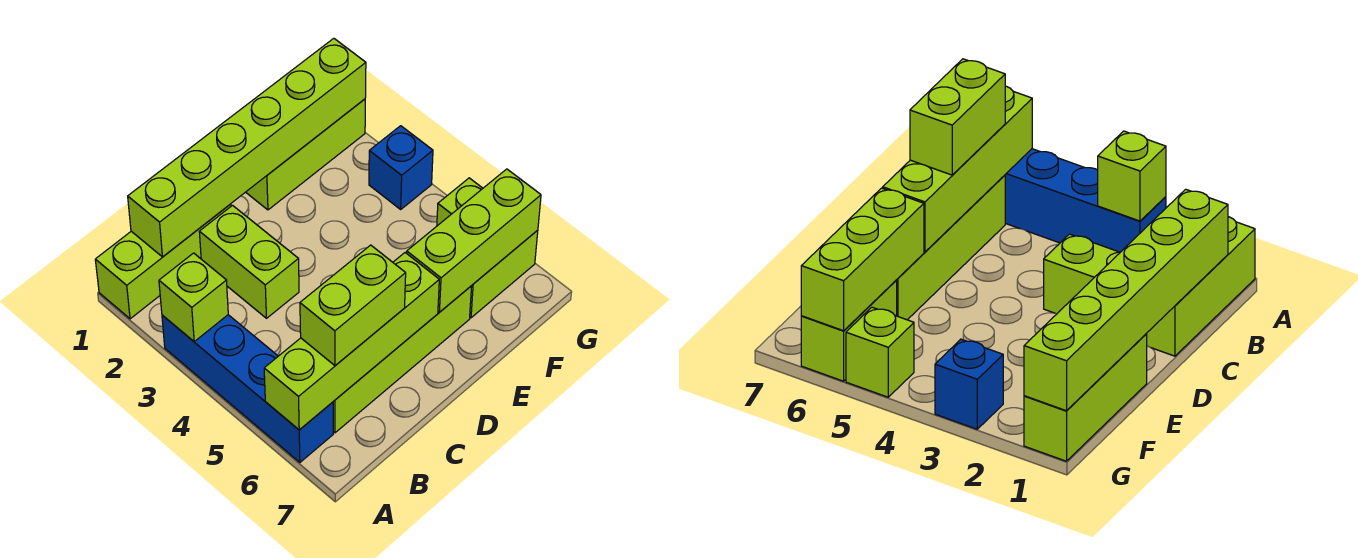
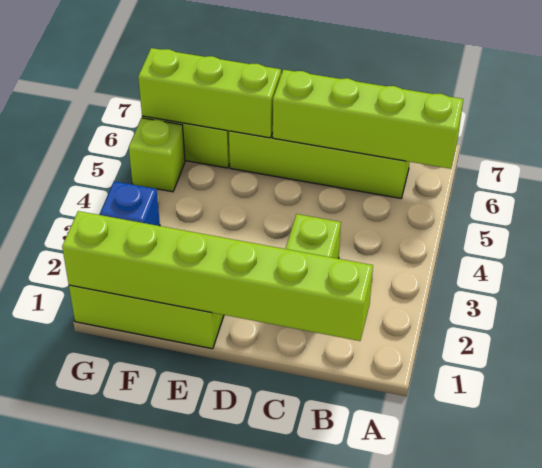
lime brick A1:C1 level 1 -> none
blue brick A3:A6 level 1 -> none
lime brick A3 level 2 -> none
lime brick B6:C6 level 3 -> none

